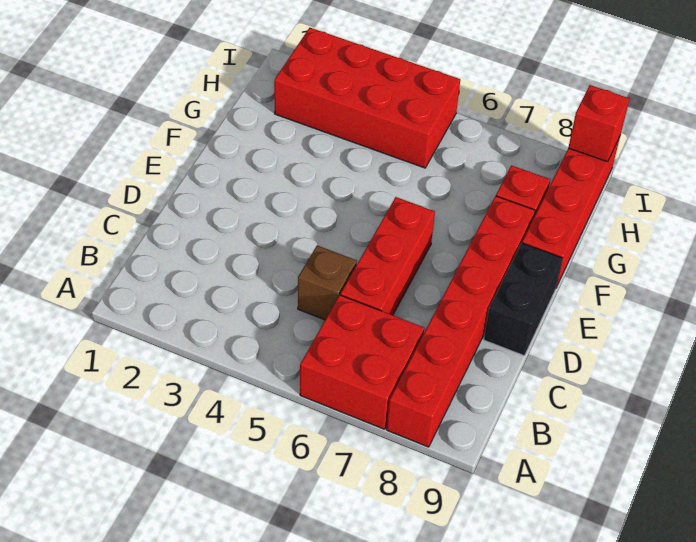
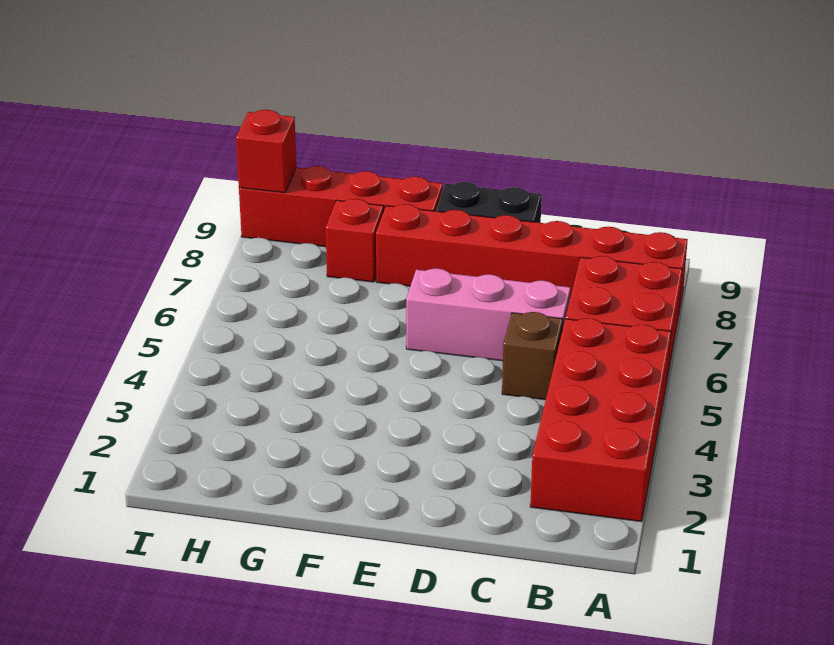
red brick C6:E6 level 1 -> pink brick C6:E6 level 1
red brick H2:I5 level 1 -> red brick A2:B5 level 1

